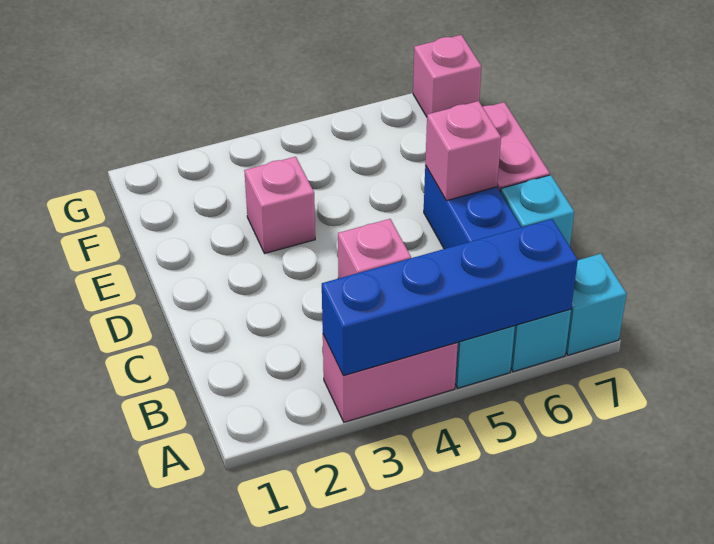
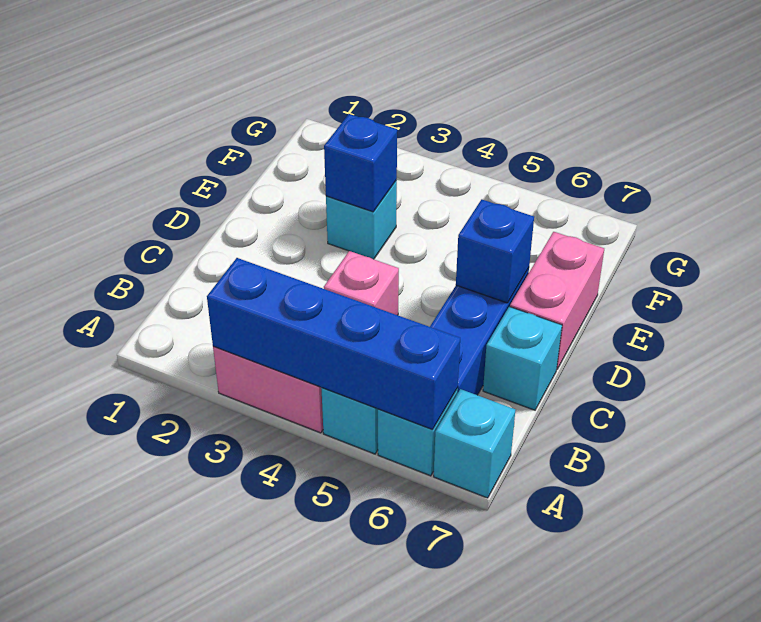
pink brick D6 level 2 -> blue brick D6 level 2
pink brick E3 level 1 -> cyan brick E3 level 1
none -> blue brick E3 level 2
pink brick G7 level 1 -> none

